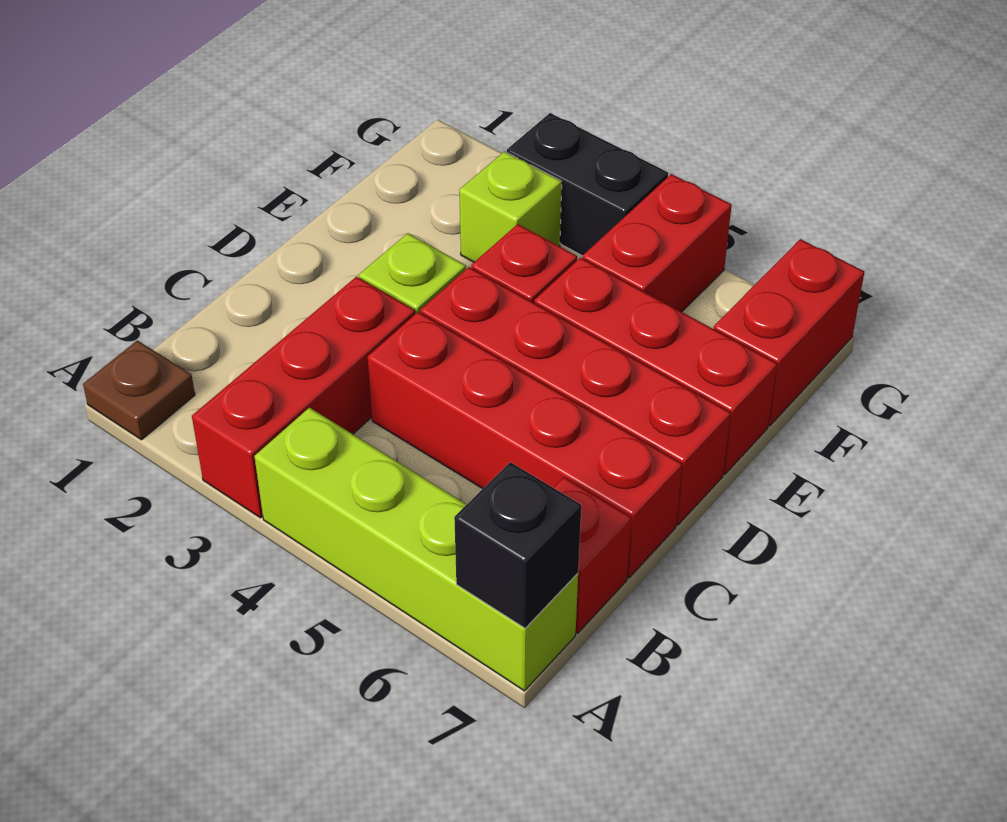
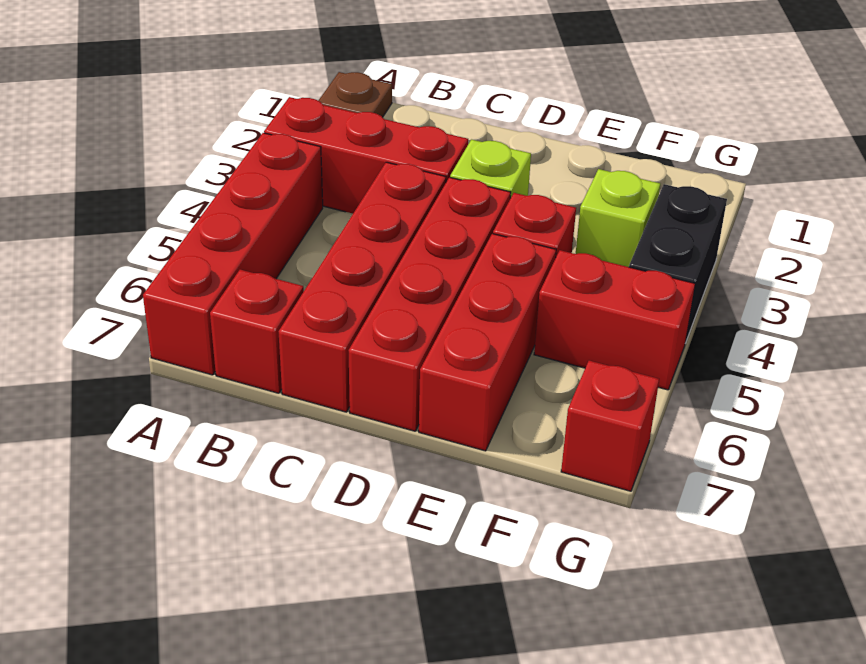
lime brick A4:A7 level 1 -> red brick A4:A7 level 1
black brick A7 level 2 -> none
red brick F7:G7 level 1 -> red brick G7 level 1

